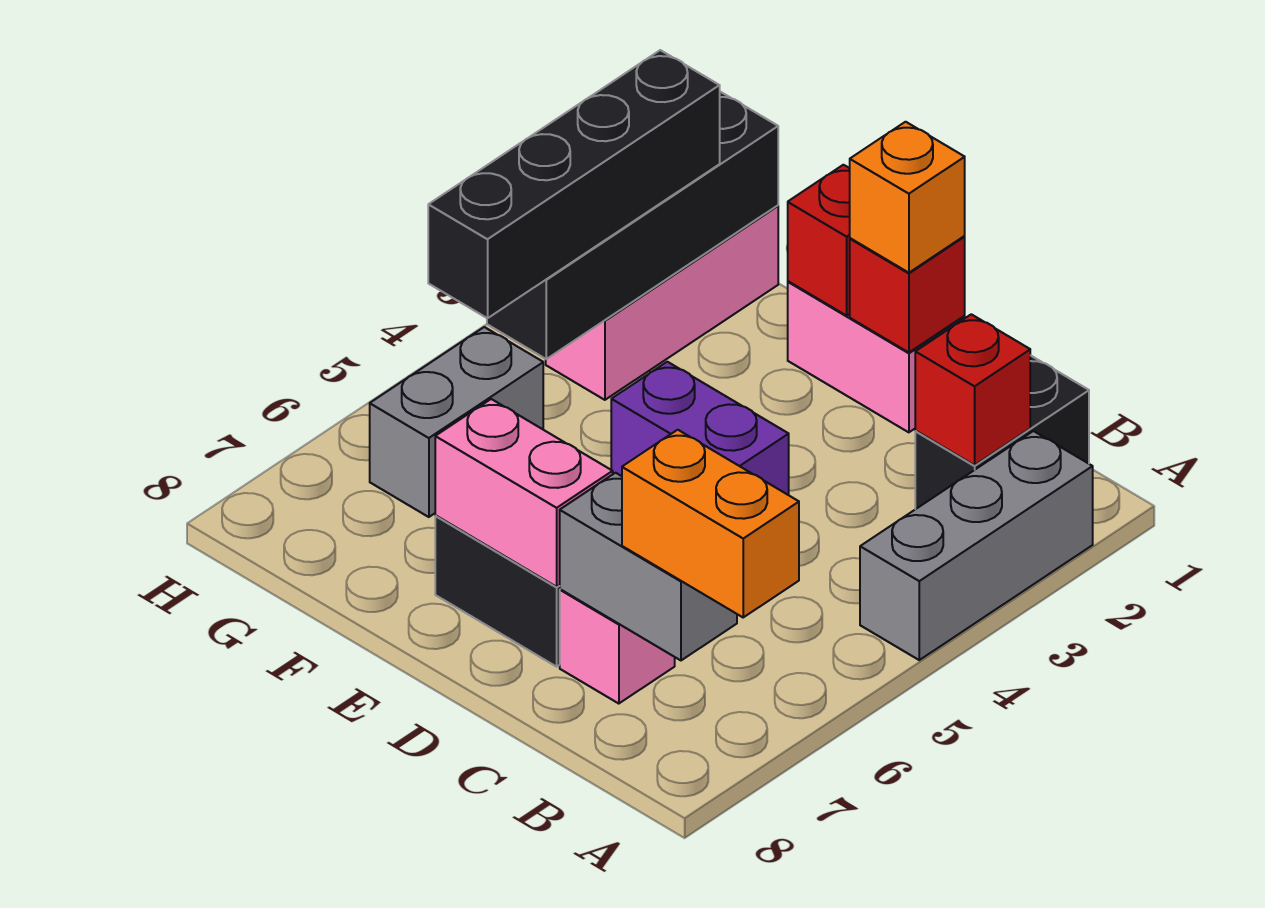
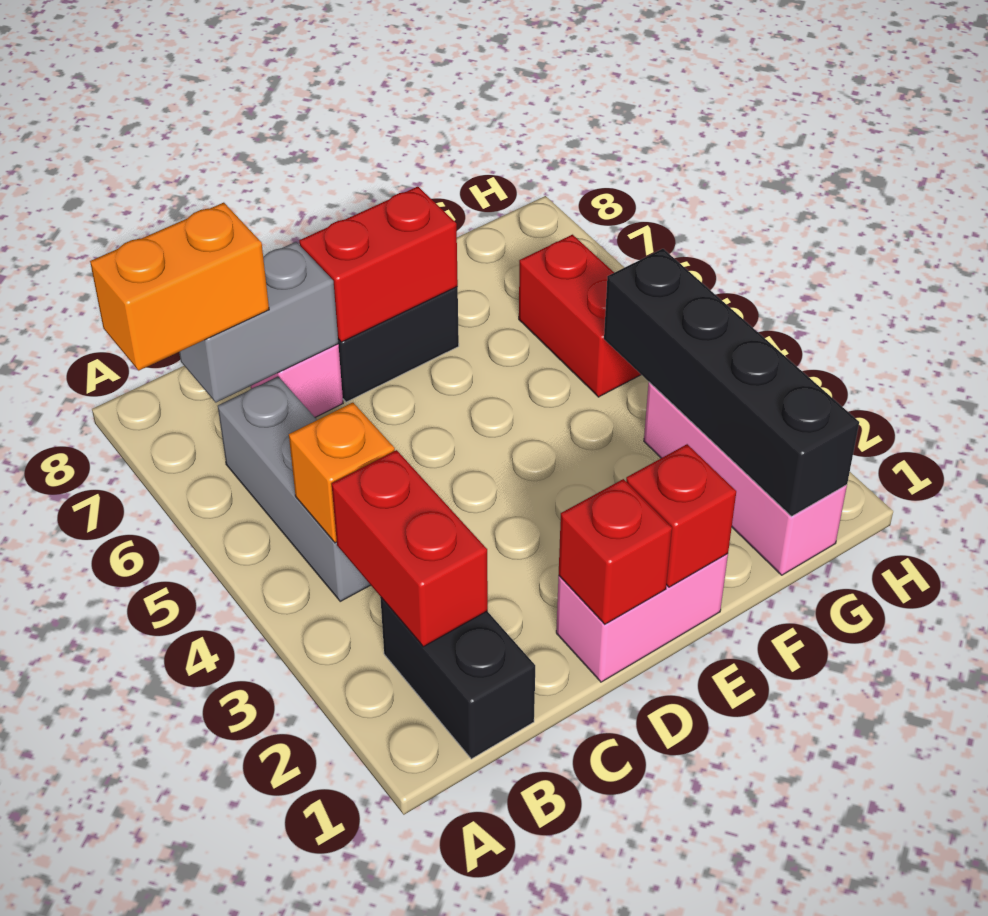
grey brick A2:A4 level 1 -> grey brick B4:B6 level 1
red brick B2 level 2 -> red brick B2:B3 level 2
orange brick D1 level 3 -> orange brick B4 level 2
purple brick D4:E4 level 1 -> none
pink brick D7:E7 level 2 -> red brick D7:E7 level 2
black brick G2:G5 level 3 -> none
grey brick G5:G6 level 1 -> red brick G5:G6 level 1

